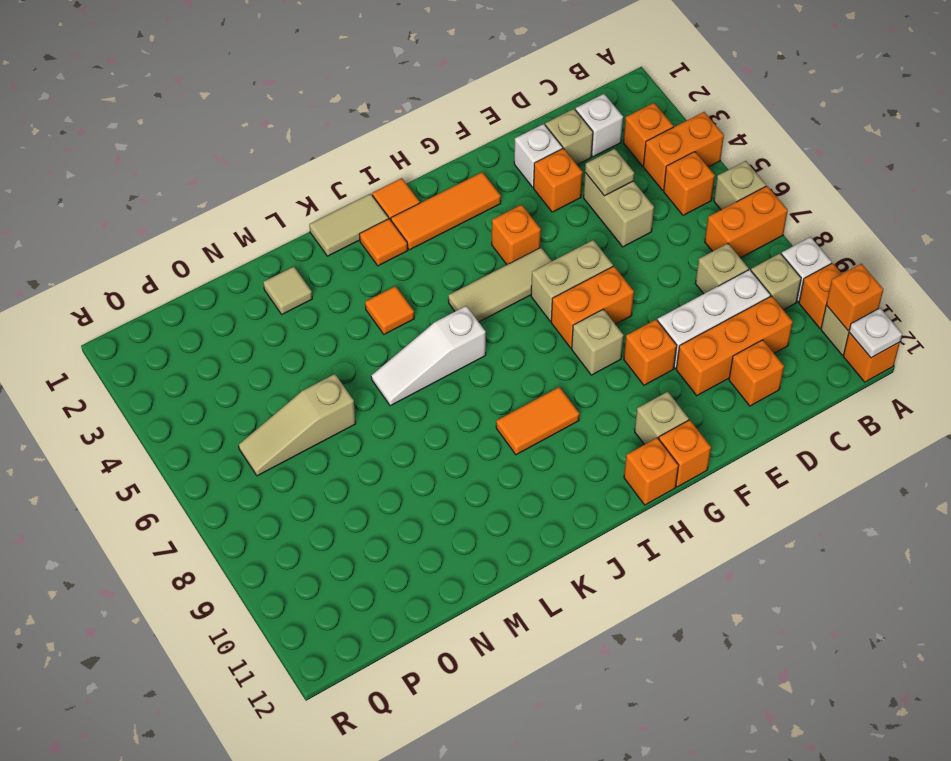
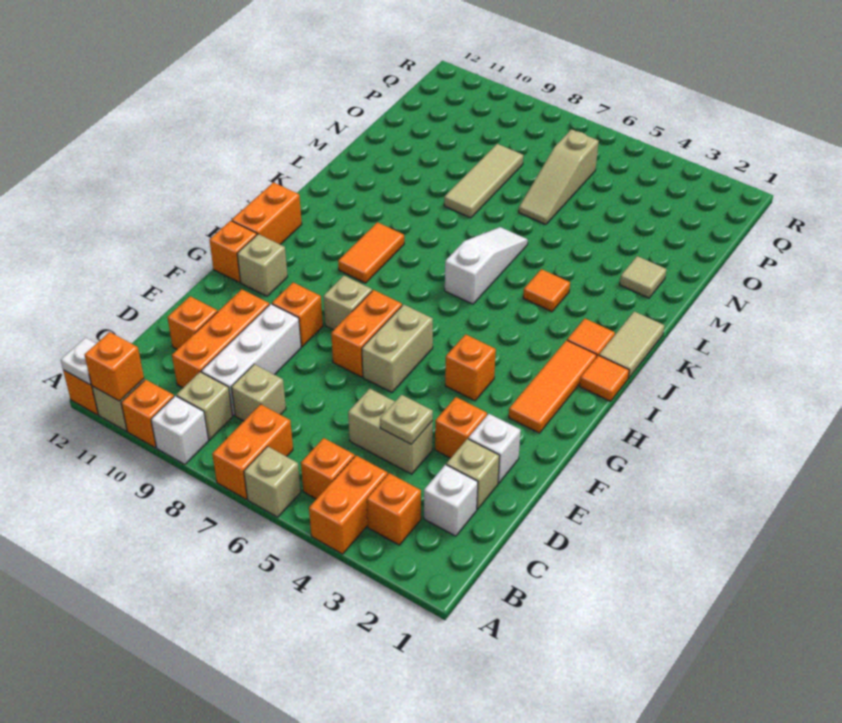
tan tile G5:I5 level 1 -> tan tile M8:O8 level 1
orange brick H12 level 1 -> orange brick H12:I12 level 1
tan slope N6:P6 level 1 top N -> tan slope N6:P6 level 1 top P

